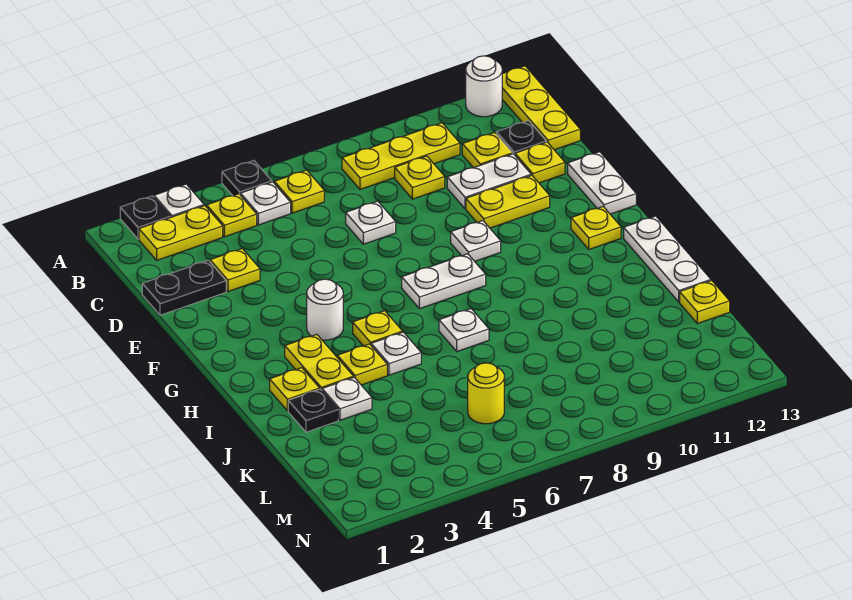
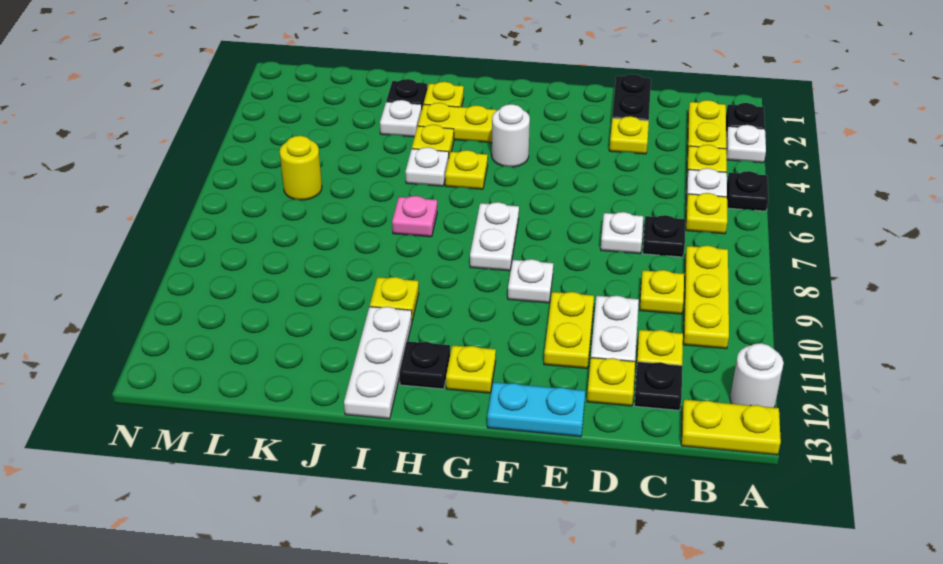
yellow plate A13:C13 level 1 -> yellow plate A13:B13 level 1
none -> black plate C7 level 1
white plate E13:F13 level 1 -> cyan plate E13:F13 level 1
none -> black plate H12 level 1
white plate H13:J13 level 1 -> white plate I11:I13 level 1
white plate I7 level 1 -> pink plate I7 level 1
yellow plate K13 level 1 -> yellow plate I10 level 1

